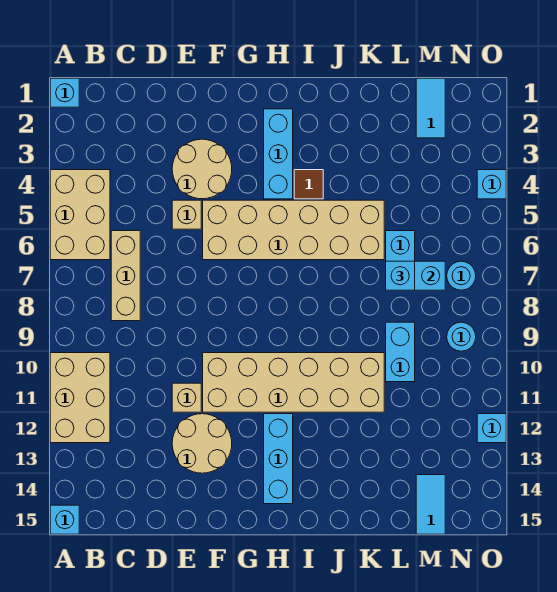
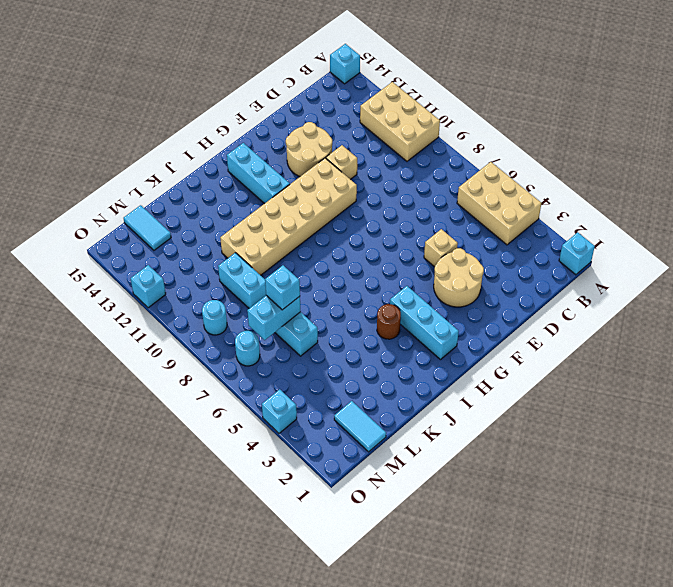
tan brick C6:C8 level 1 -> none
tan brick F5:K6 level 1 -> none
brown tile I4 level 1 -> brown round brick I4 level 1

